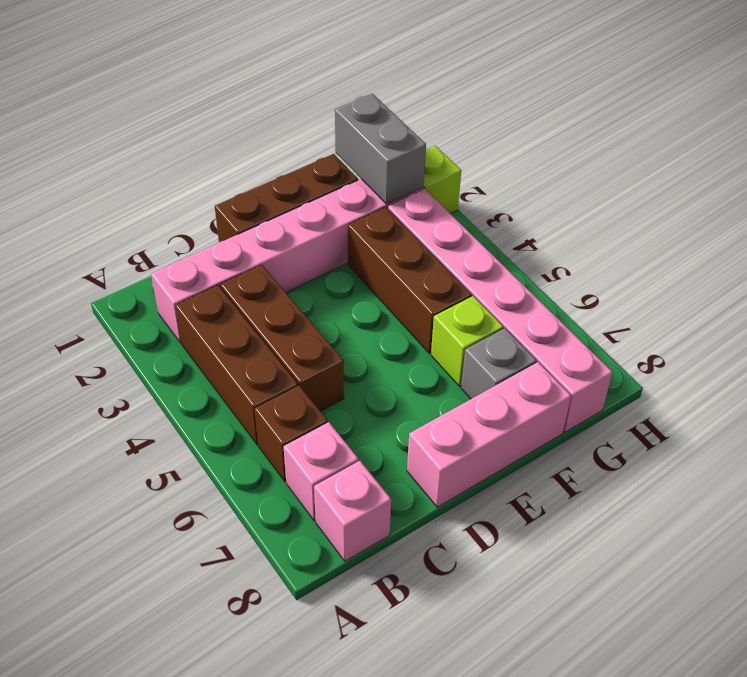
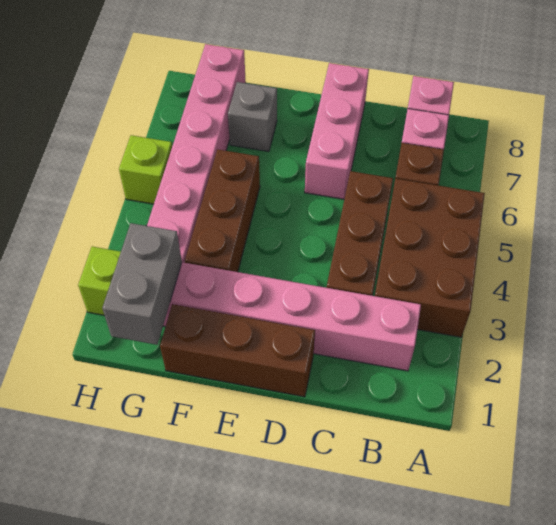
brown brick B3:B5 level 1 -> brown brick A3:B5 level 1
pink brick D8:F8 level 1 -> pink brick D6:D8 level 1
lime brick F6 level 1 -> lime brick H5 level 1

